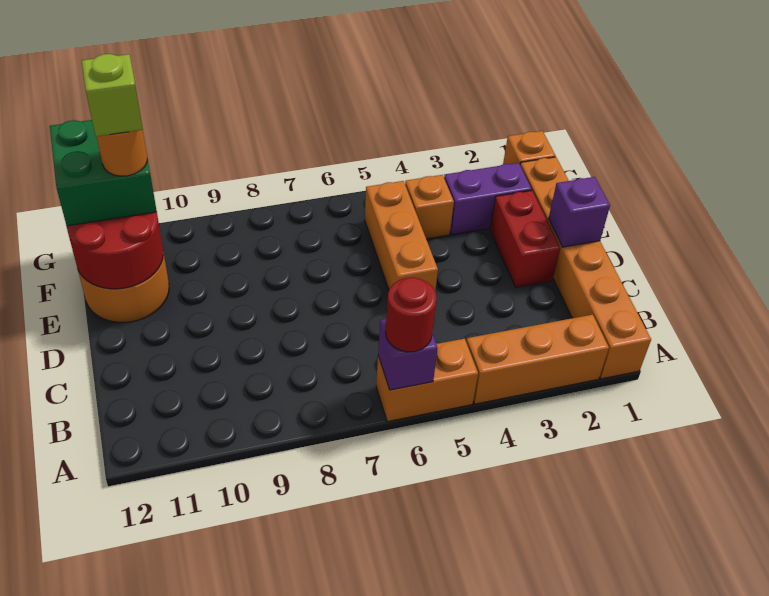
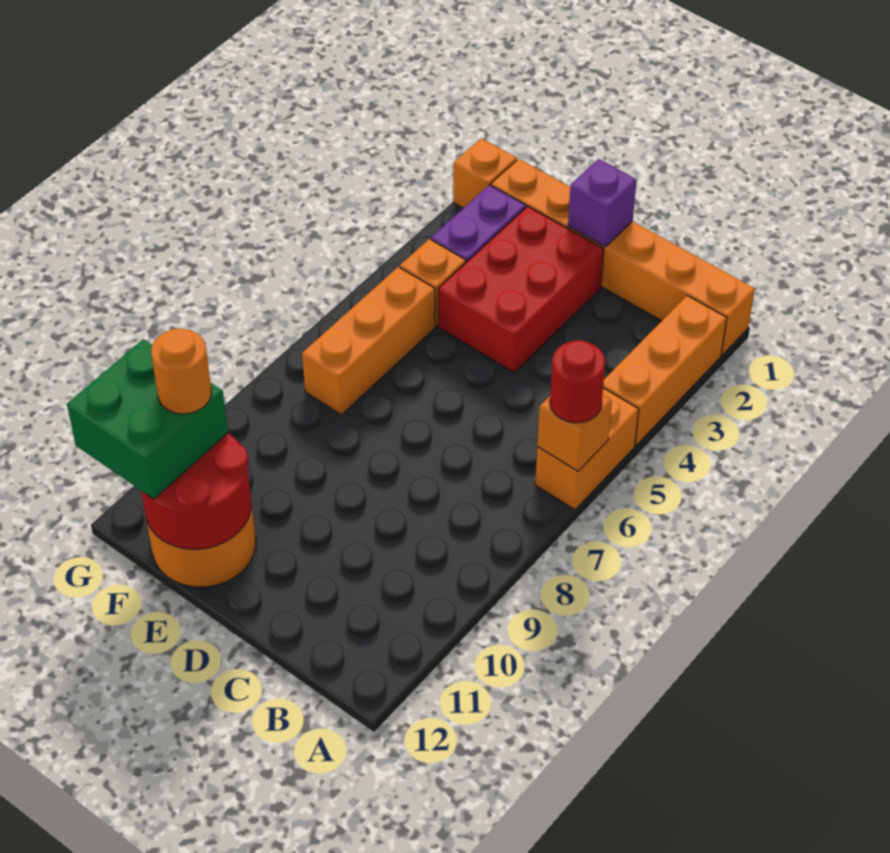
purple brick A6 level 2 -> orange brick A6 level 2
red brick D2:E2 level 1 -> red brick D2:E4 level 1
orange brick D5:F5 level 1 -> orange brick F5:F7 level 1
lime brick F11 level 5 -> none

